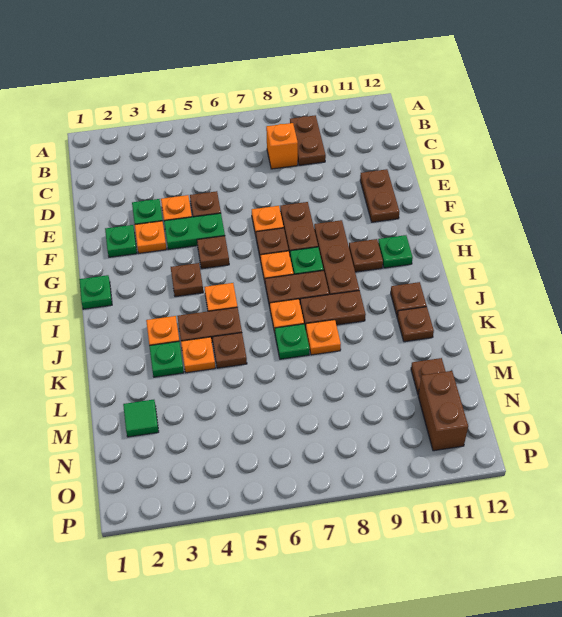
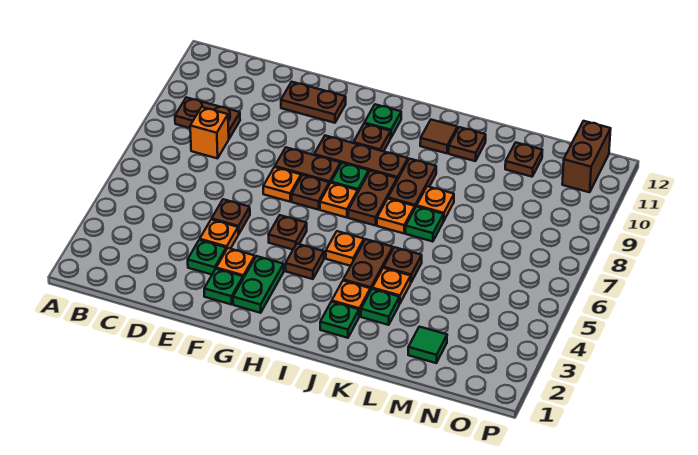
green plate F4:F5 level 1 -> green plate G2:G3 level 1
green plate H1 level 1 -> green plate J2 level 1
brown plate J11 level 1 -> brown tile J11 level 1
brown brick N11:O11 level 1 -> brown brick O11:O12 level 1

